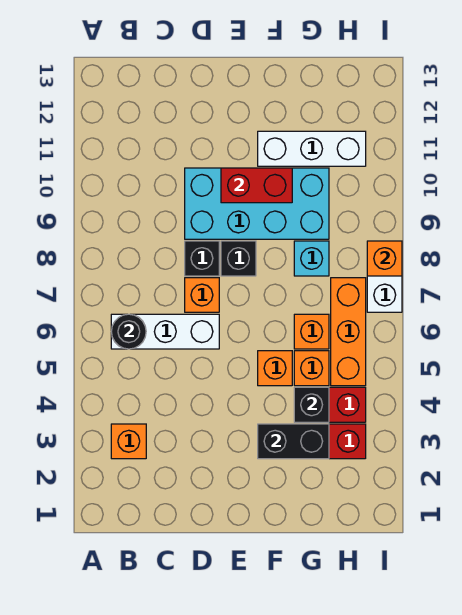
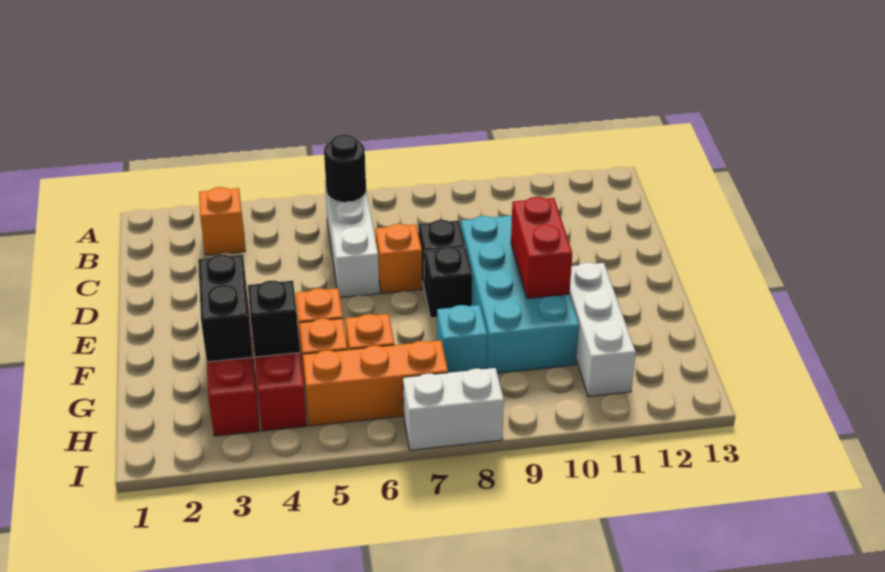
orange brick I8 level 2 -> none

